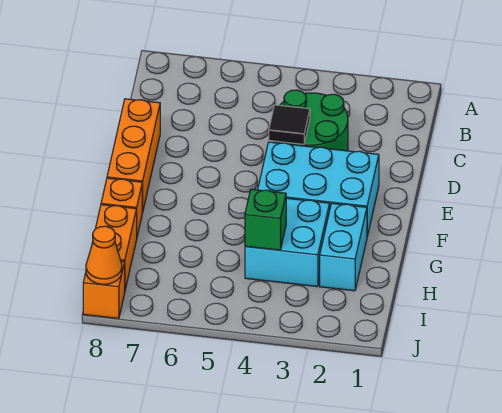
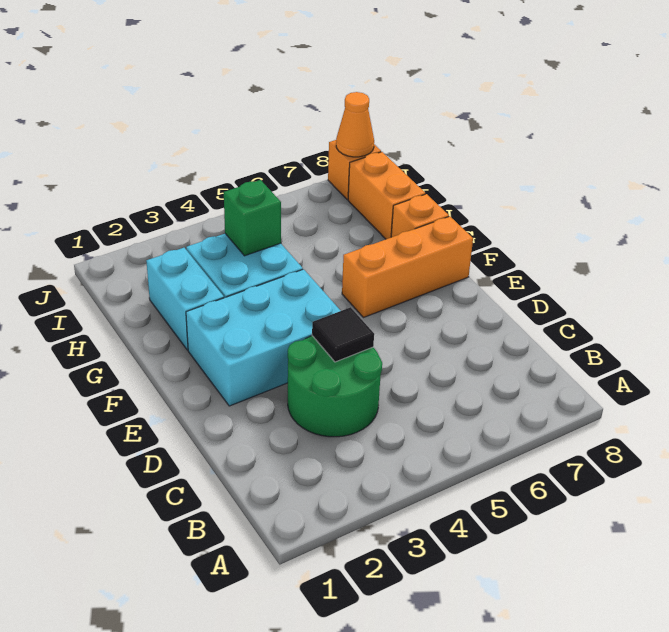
orange brick D8:F8 level 1 -> orange brick F6:F8 level 1

